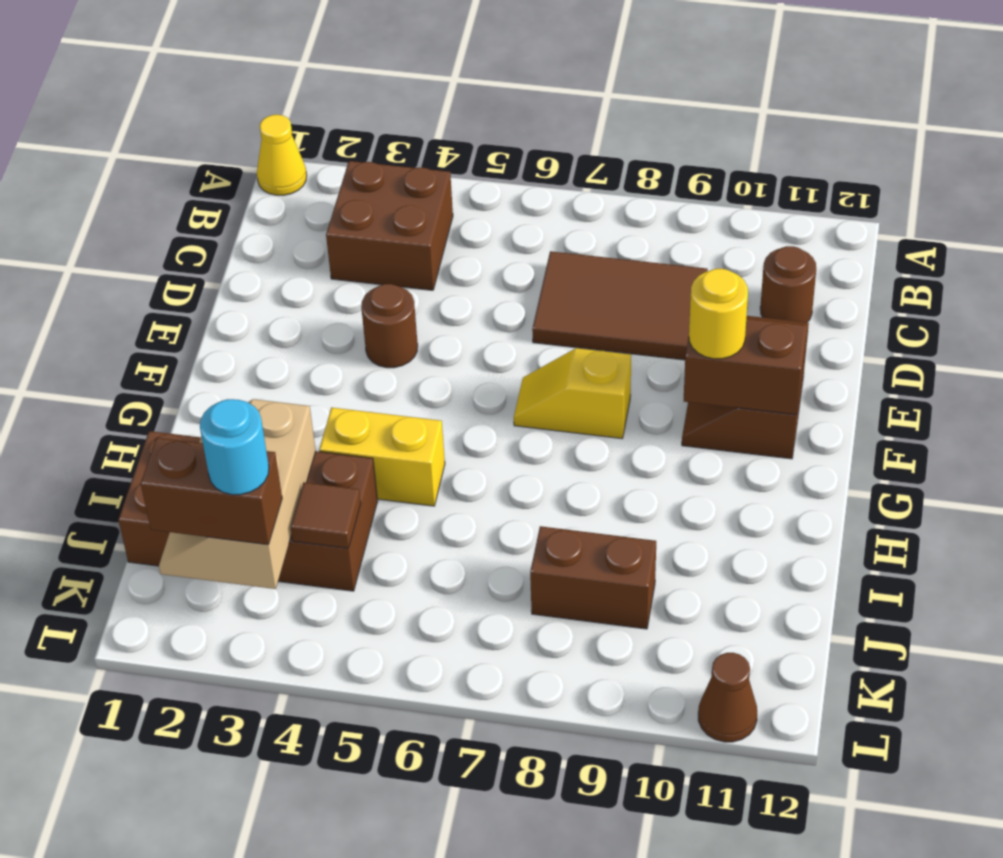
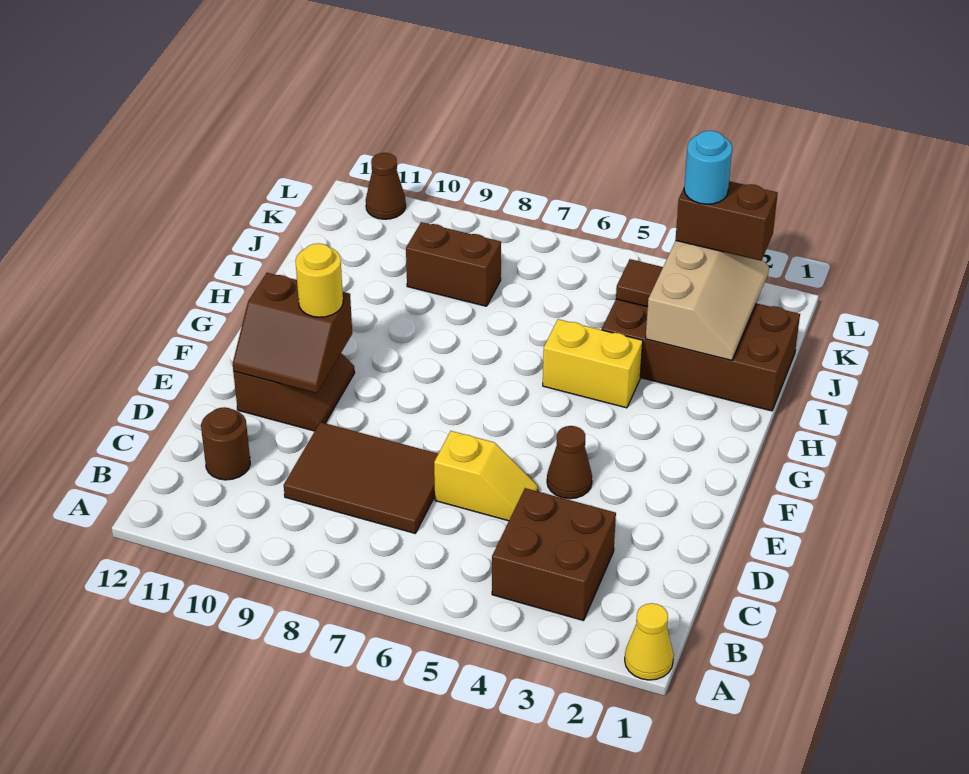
brown round brick E4 level 1 -> brown cone E4 level 1
yellow slope F7:F8 level 1 top 8 -> yellow slope D5:D6 level 1 top 6

